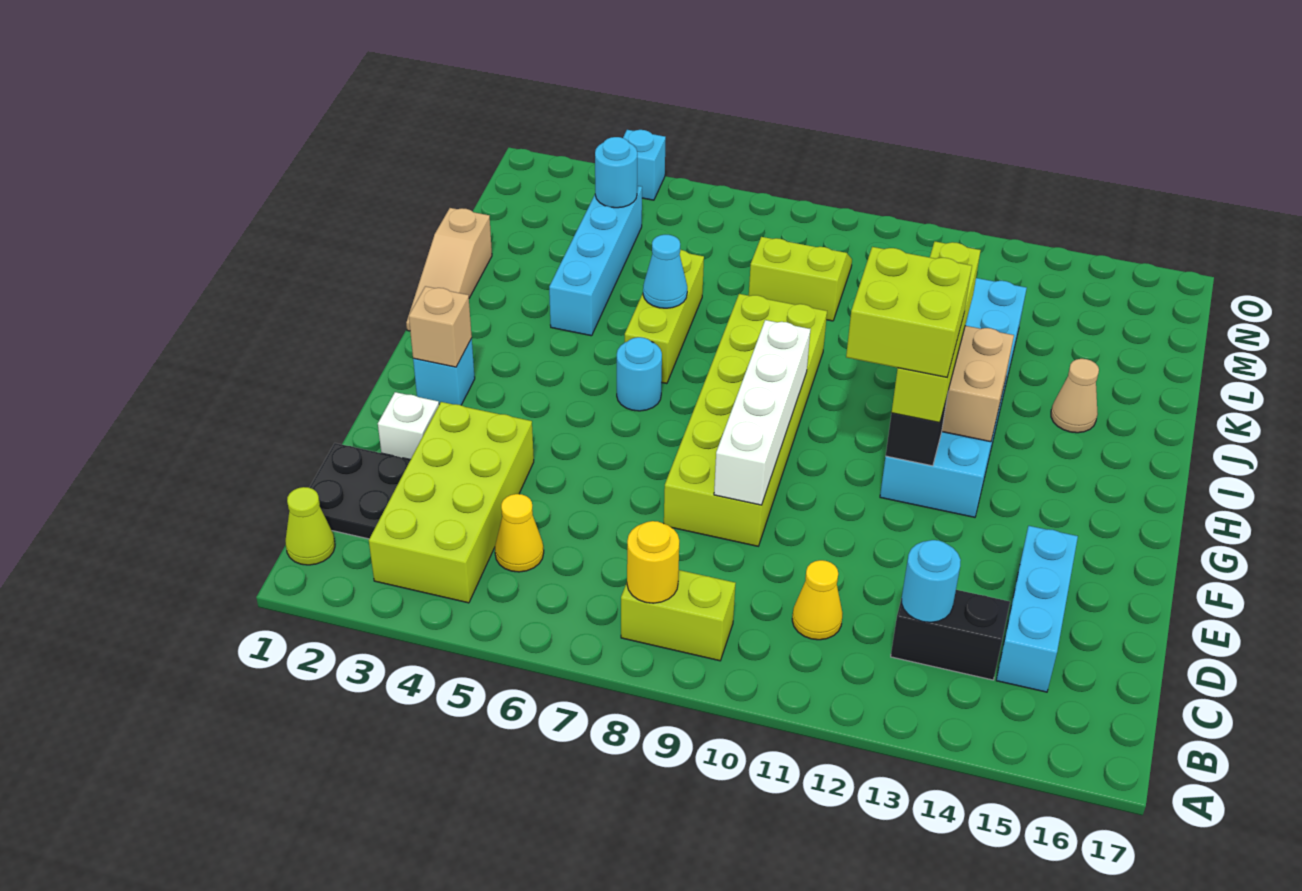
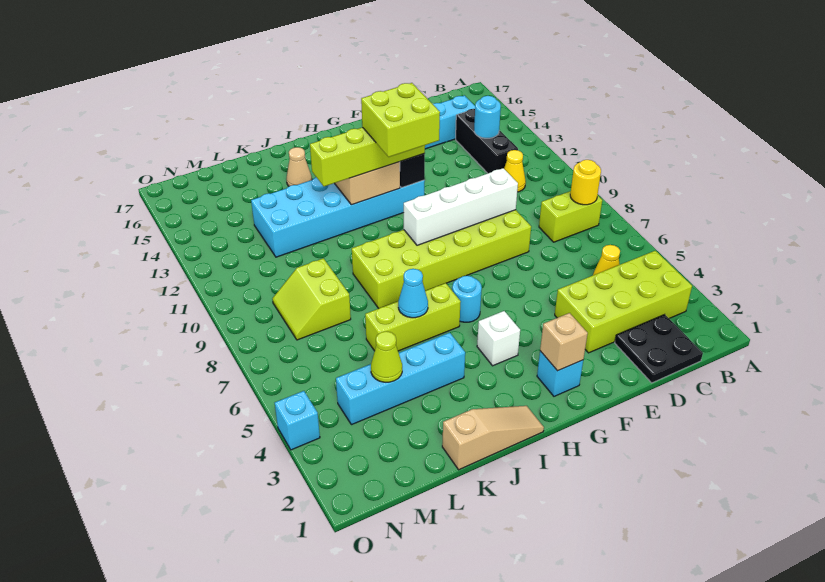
lime cone B1 level 1 -> lime cone L4 level 2
lime brick B8:B9 level 1 -> lime brick B8:C8 level 1
black brick C13:C14 level 1 -> black brick C12:C14 level 1
white brick E2 level 1 -> white brick H4 level 1
cyan round brick M4 level 2 -> none

